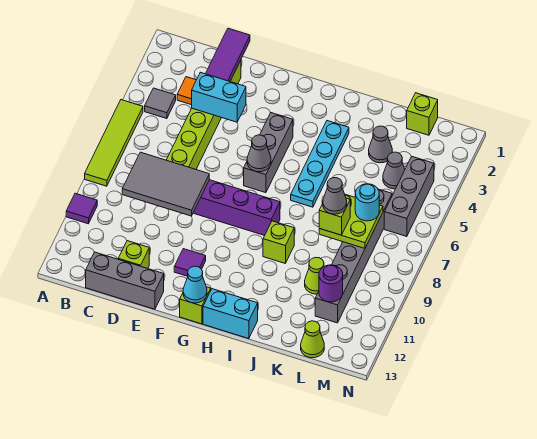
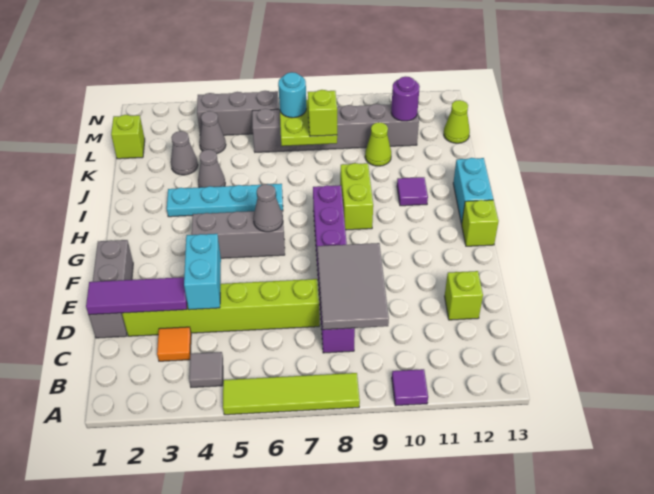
grey brick C13:E13 level 1 -> grey brick D1:F1 level 1
purple tile F11 level 1 -> purple tile I11 level 1
cyan cone G13 level 2 -> none
lime brick I9 level 1 -> lime brick H9:I9 level 1
grey cone K8 level 4 -> grey cone J4 level 1

